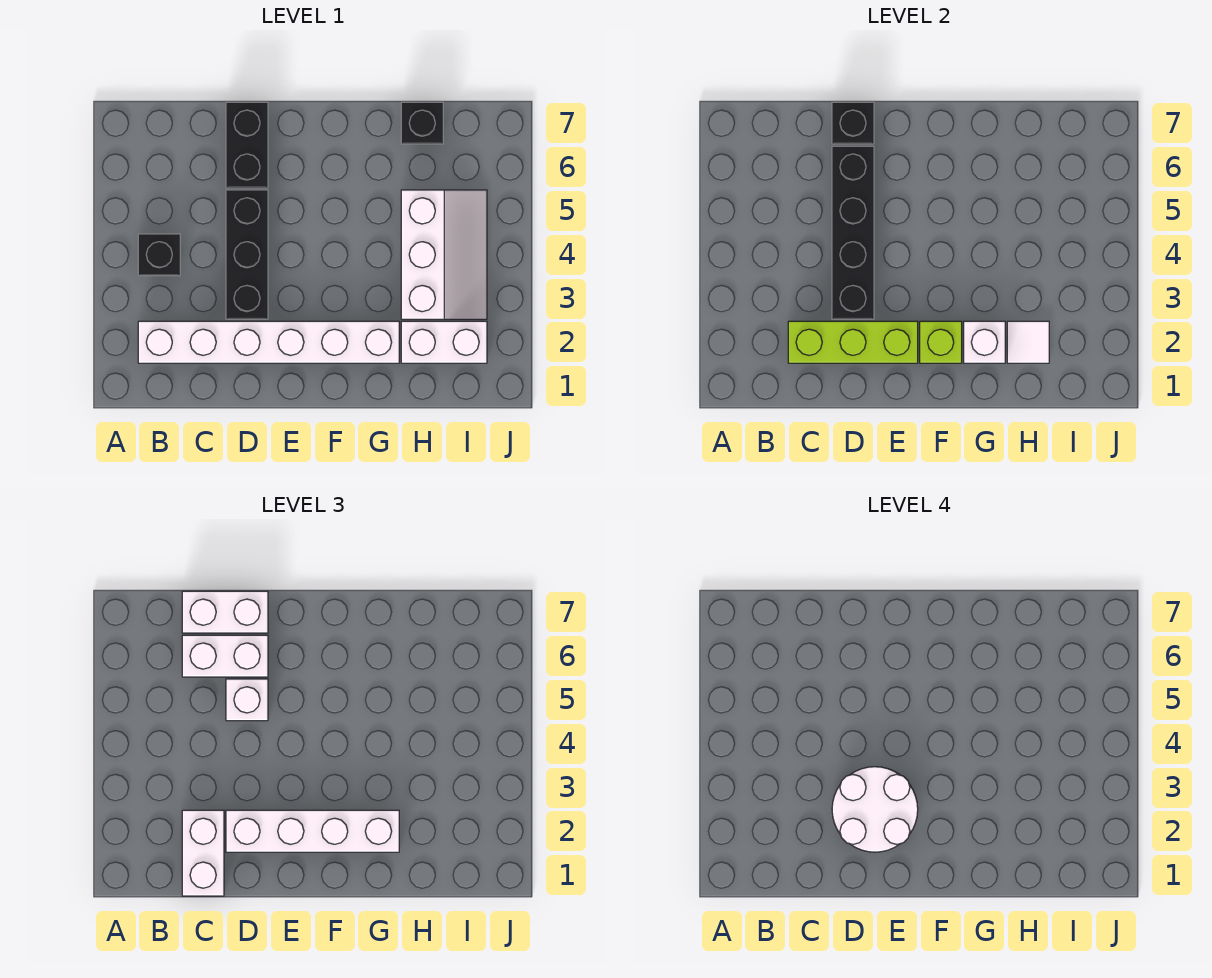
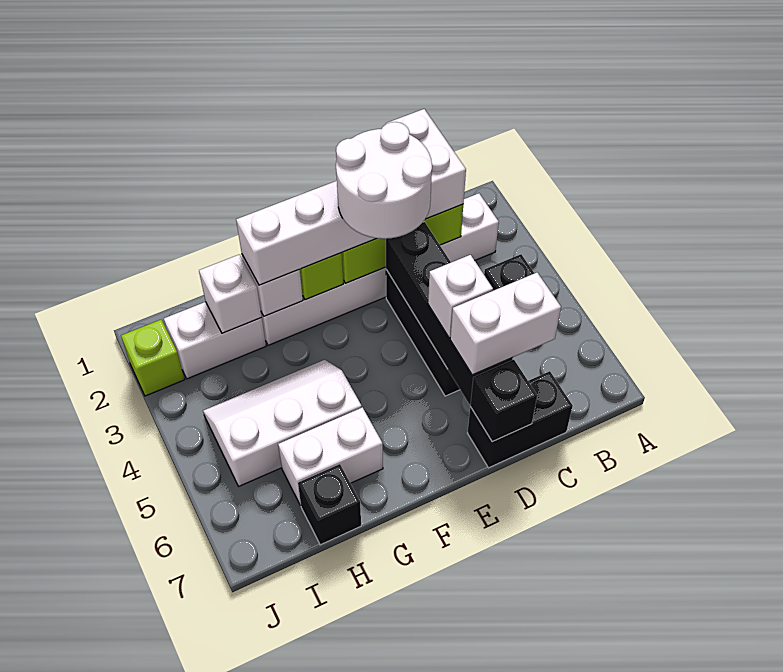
white brick C7:D7 level 3 -> white brick G6:H6 level 1
black brick D6:D7 level 1 -> black brick C7:D7 level 1
white tile H2 level 2 -> white brick H2 level 2
white slope H3:I5 level 1 top H -> white slope G4:I5 level 1 top 5
none -> lime brick J2 level 1

